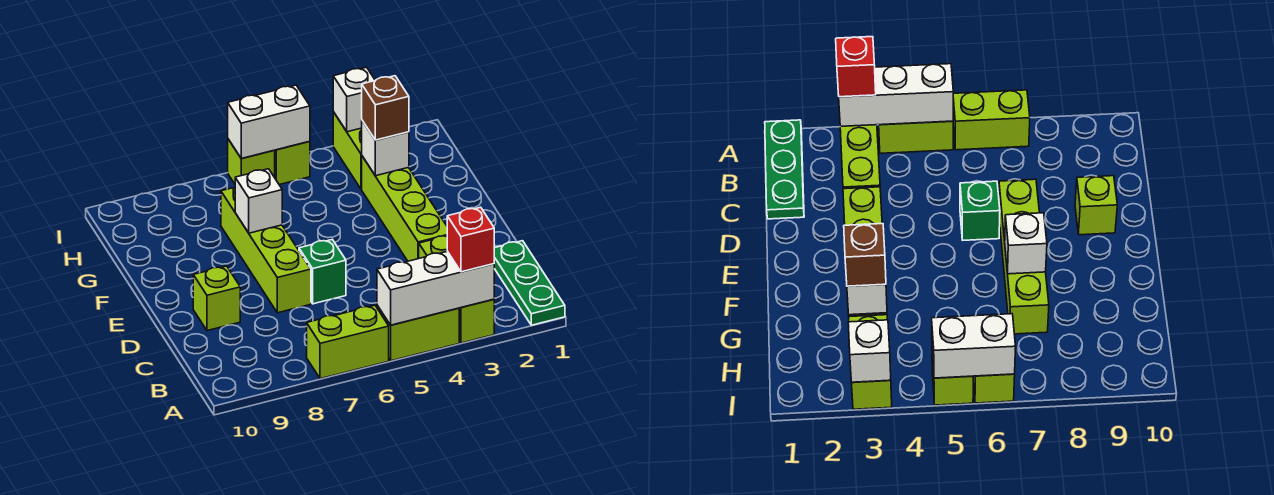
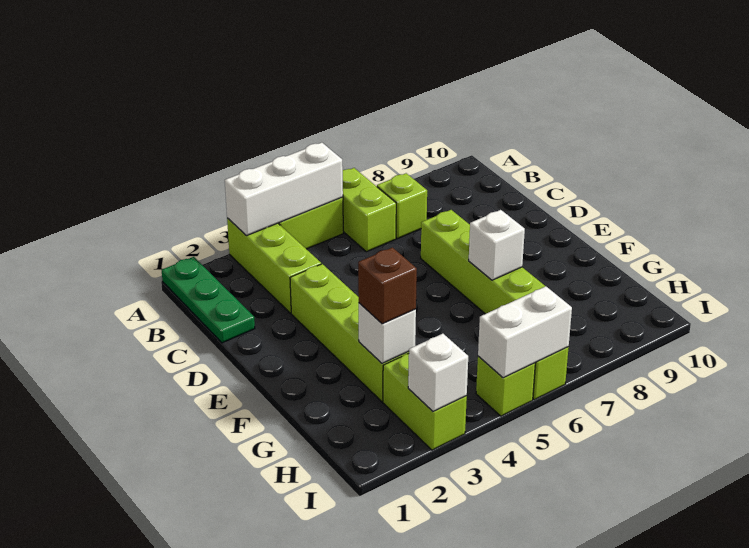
red brick A3 level 3 -> none
lime brick A6:A7 level 1 -> lime brick A6:B6 level 1
green brick D6 level 1 -> none
lime brick D9 level 1 -> lime brick B7 level 1

